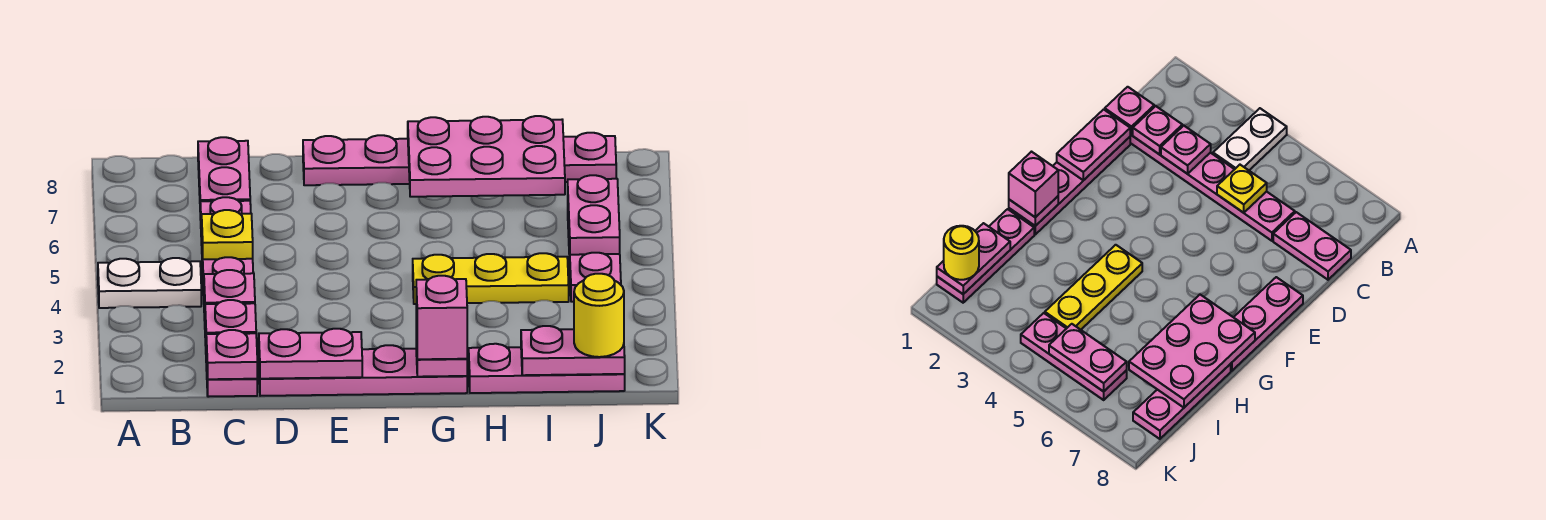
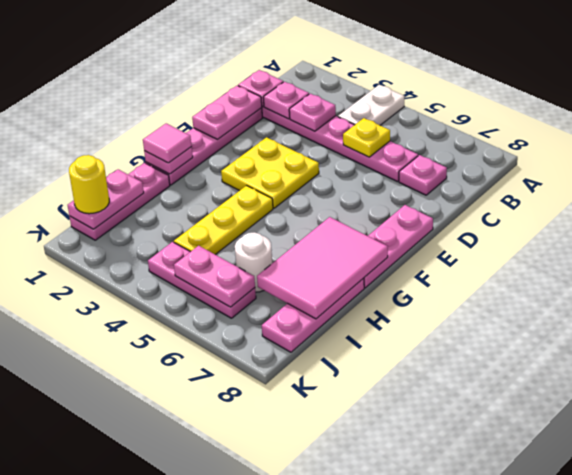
pink plate C7:C8 level 1 -> pink plate C7 level 1
none -> yellow plate E3:F4 level 1
pink brick G1 level 3 -> pink tile G1 level 3
pink plate G7:I8 level 2 -> pink tile G7:I8 level 2
none -> white round brick I6 level 1

